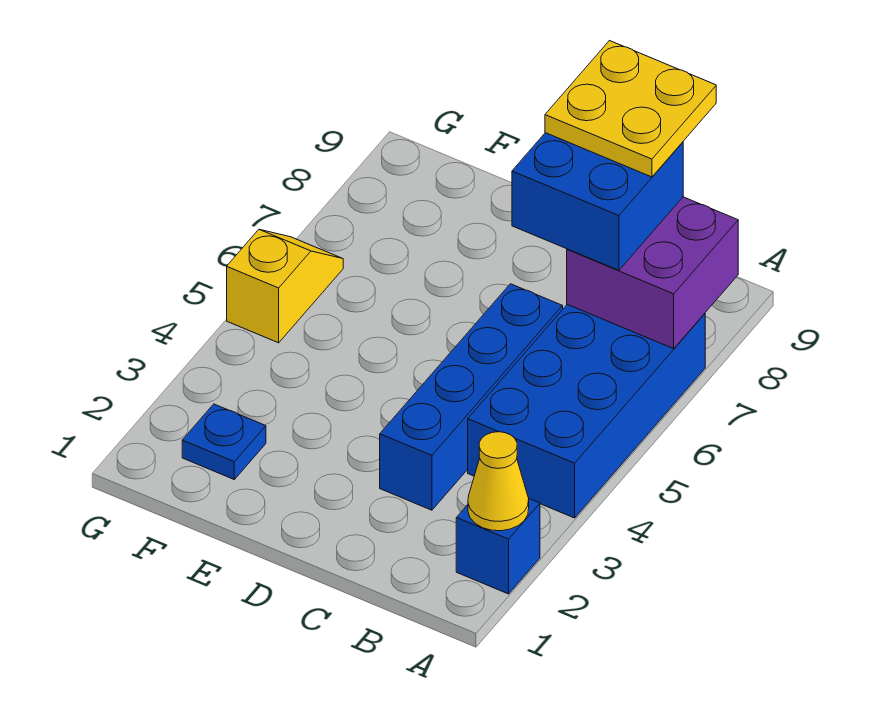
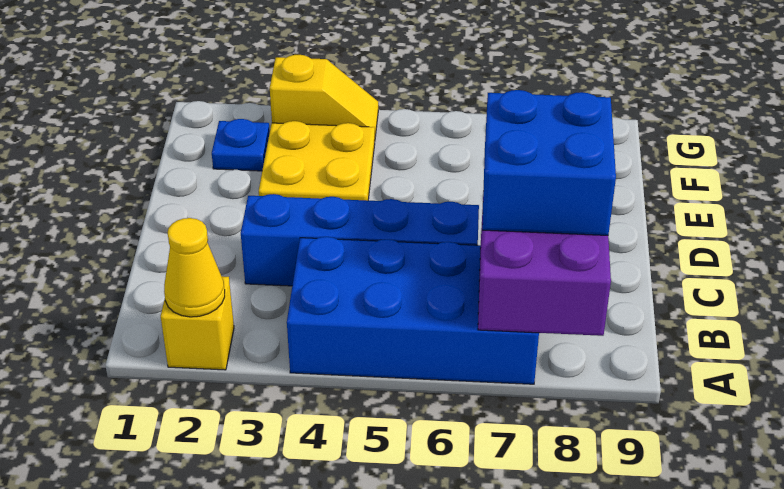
blue brick A2 level 1 -> yellow brick A2 level 1
yellow plate B8:C9 level 4 -> yellow plate E3:F4 level 1
yellow slope G5:G6 level 1 top 5 -> yellow slope G3:G4 level 1 top 3

